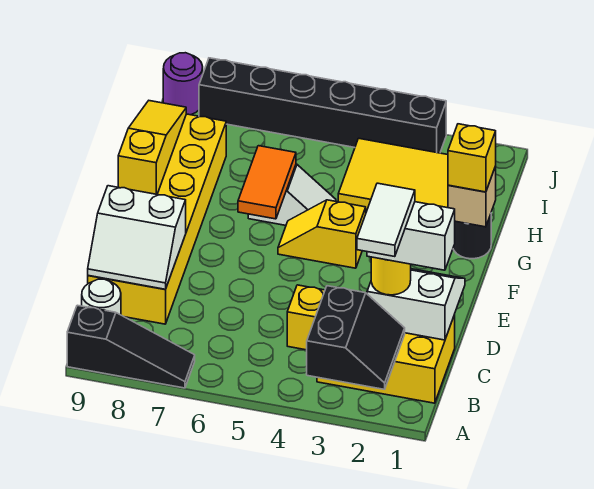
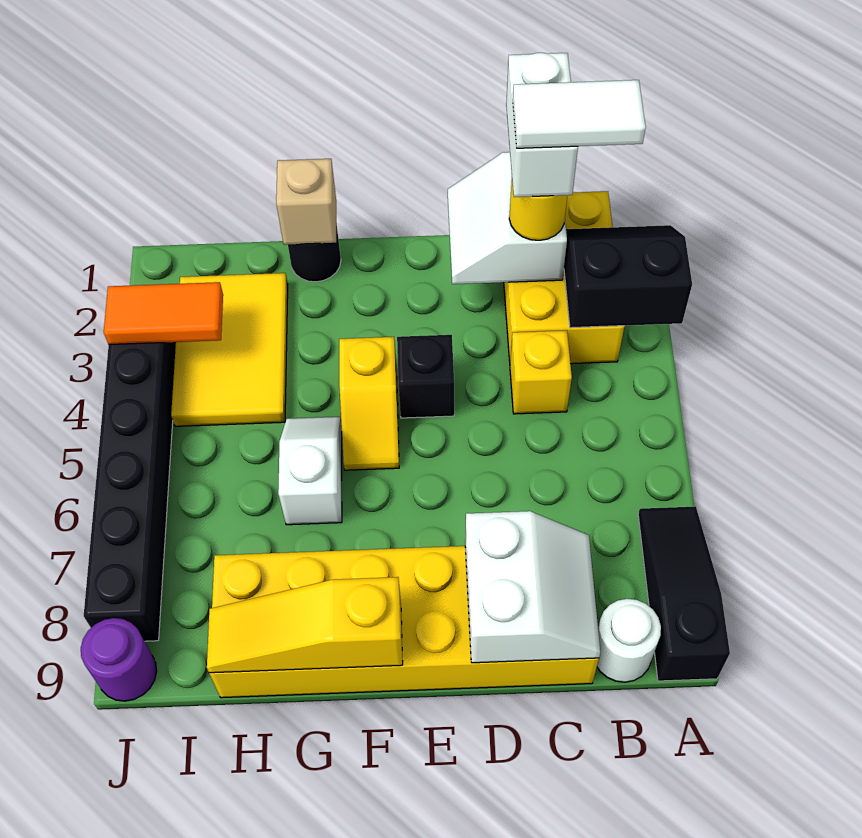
none -> black brick E4 level 1
orange tile F6:G6 level 2 -> orange tile I3:J3 level 2
yellow brick G1 level 3 -> none

